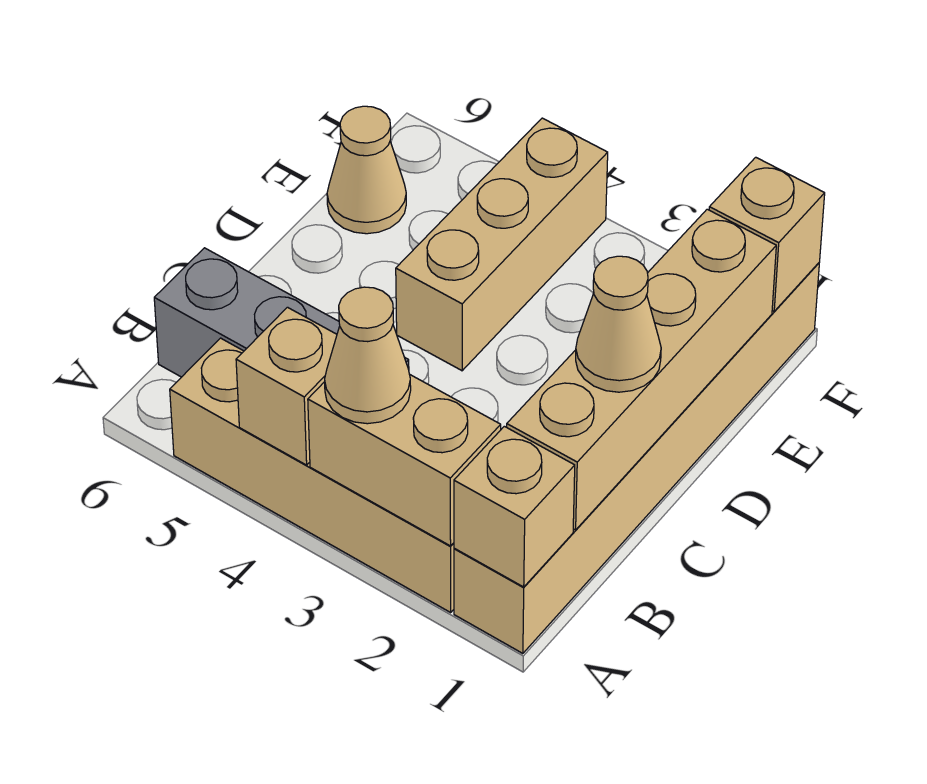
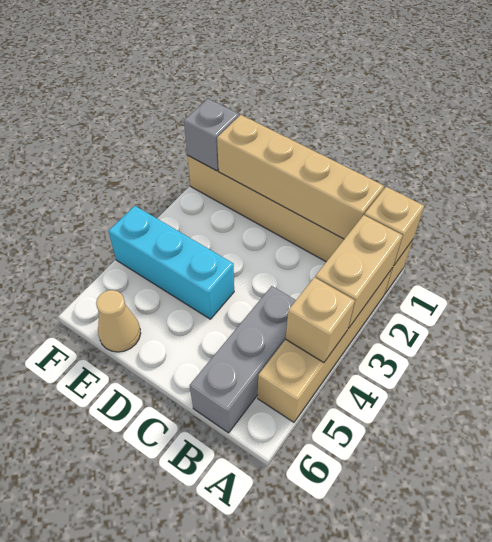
tan cone A3 level 3 -> none
tan cone C1 level 3 -> none
tan brick D4:F4 level 1 -> cyan brick D4:F4 level 1
tan brick F1 level 2 -> grey brick F1 level 2

